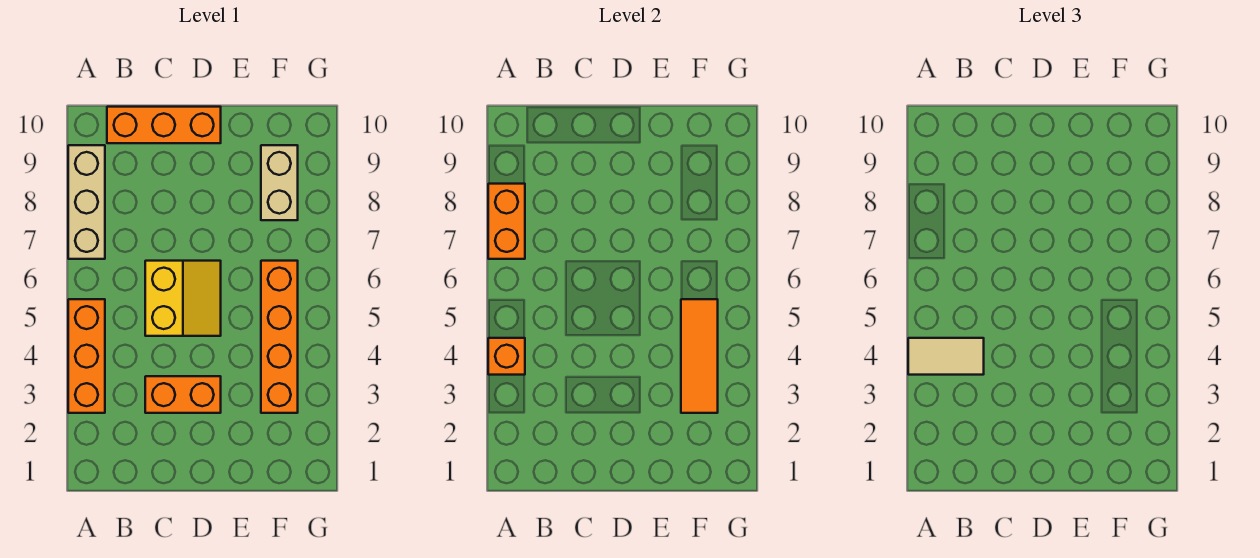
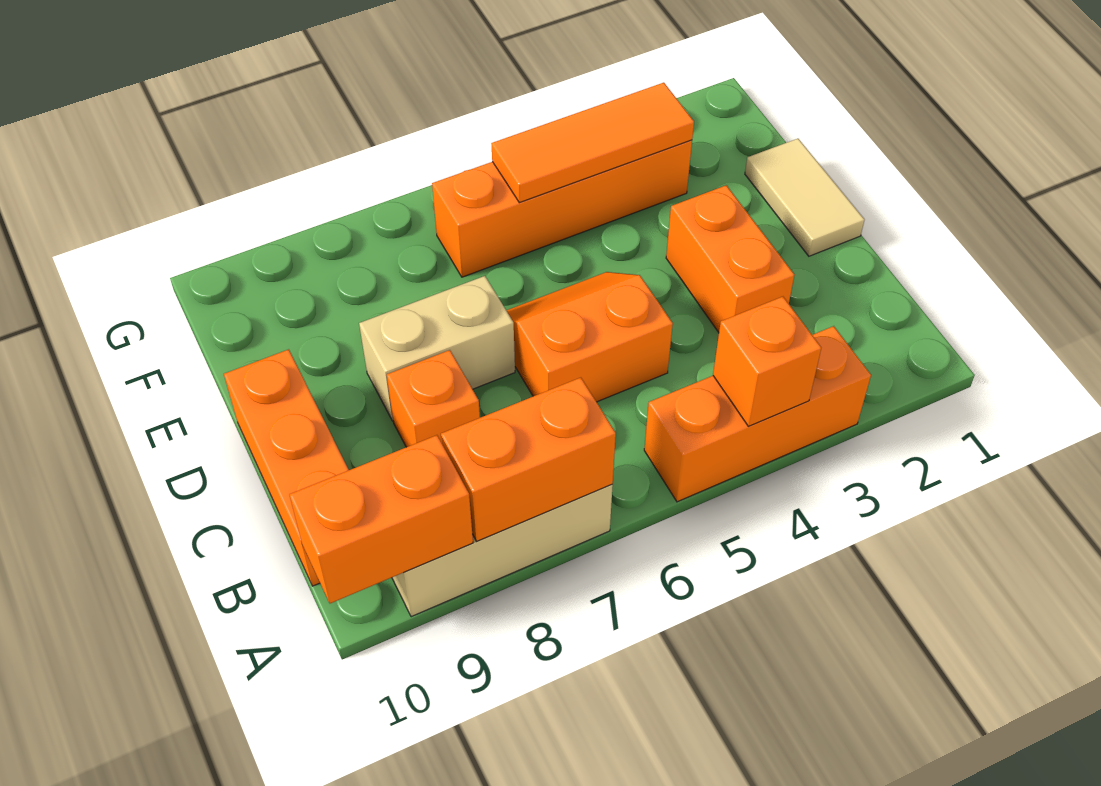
tan tile A4:B4 level 3 -> tan tile D1:E1 level 1
none -> orange brick A9:A10 level 2
yellow slope C5:D6 level 1 top C -> orange slope C5:D6 level 1 top C
none -> orange brick C8 level 1
tan brick F8:F9 level 1 -> tan brick D7:D8 level 1

